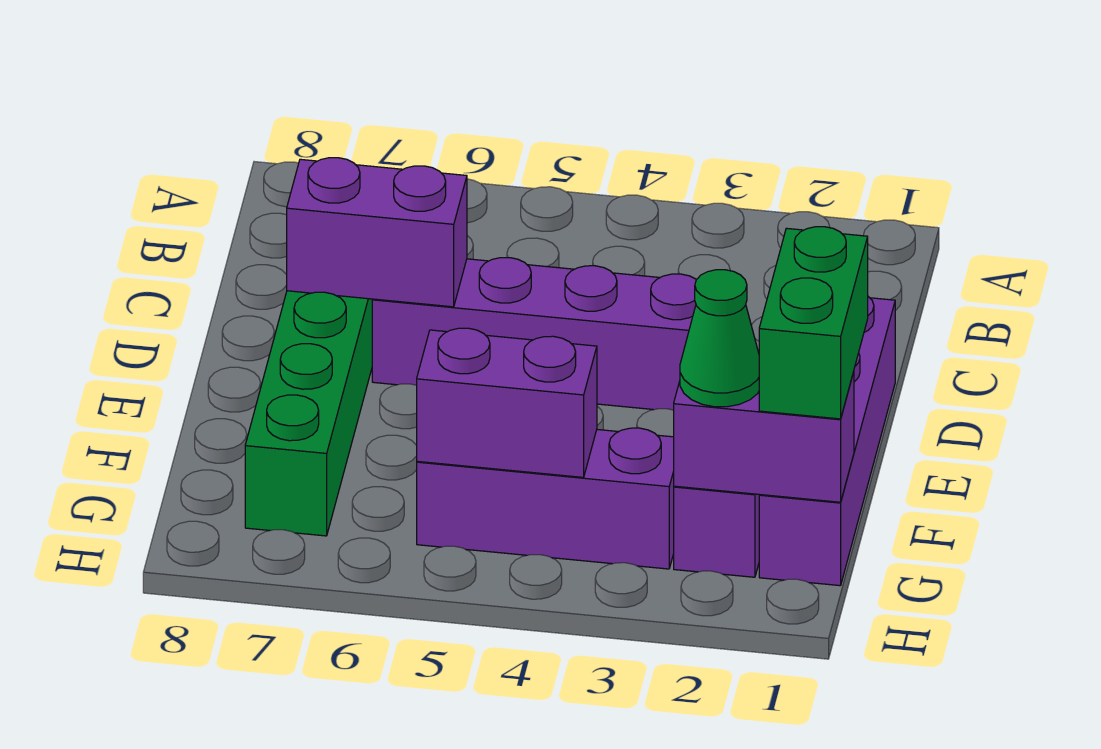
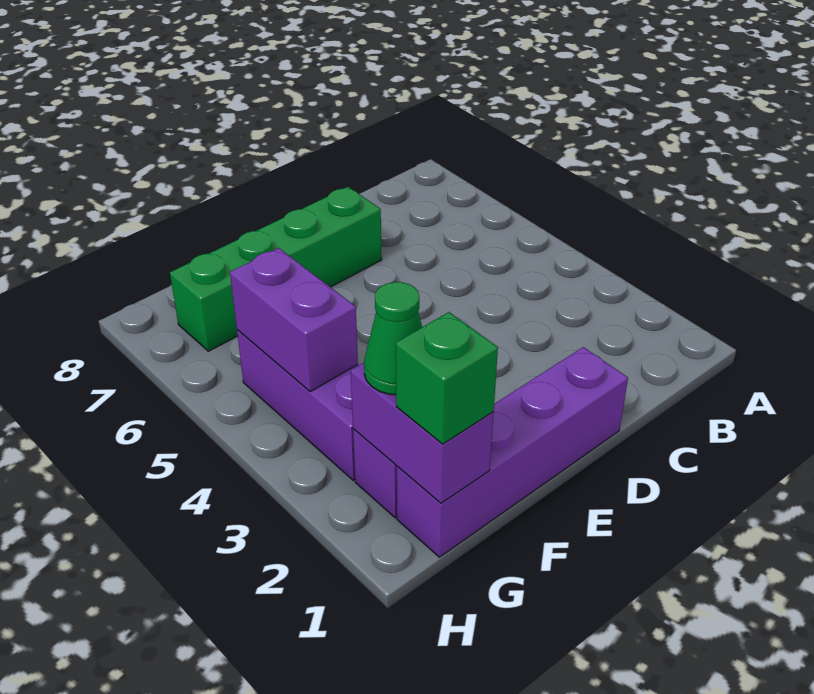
purple brick D3:D6 level 1 -> none
purple brick D6:D7 level 2 -> none
green brick F1:G1 level 3 -> green brick G1 level 3

